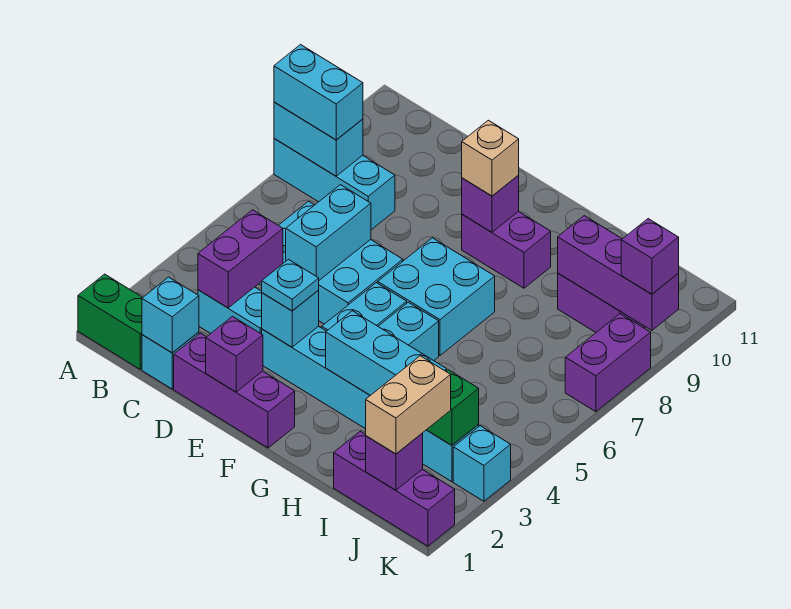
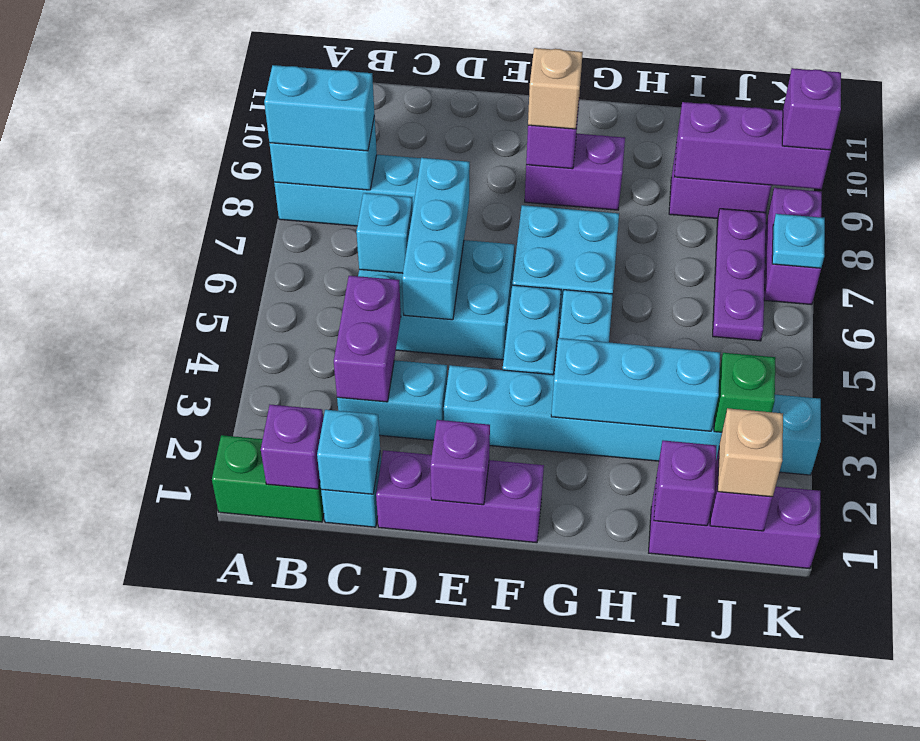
none -> purple brick B1 level 2
cyan brick D5:D6 level 2 -> cyan brick D5:D7 level 2
cyan brick E3 level 2 -> cyan brick C6 level 2
cyan plate E3 level 3 -> cyan plate K7 level 2
none -> purple brick I1 level 2
tan brick J1:J2 level 3 -> tan brick J1 level 3
none -> purple plate J6:J8 level 1

